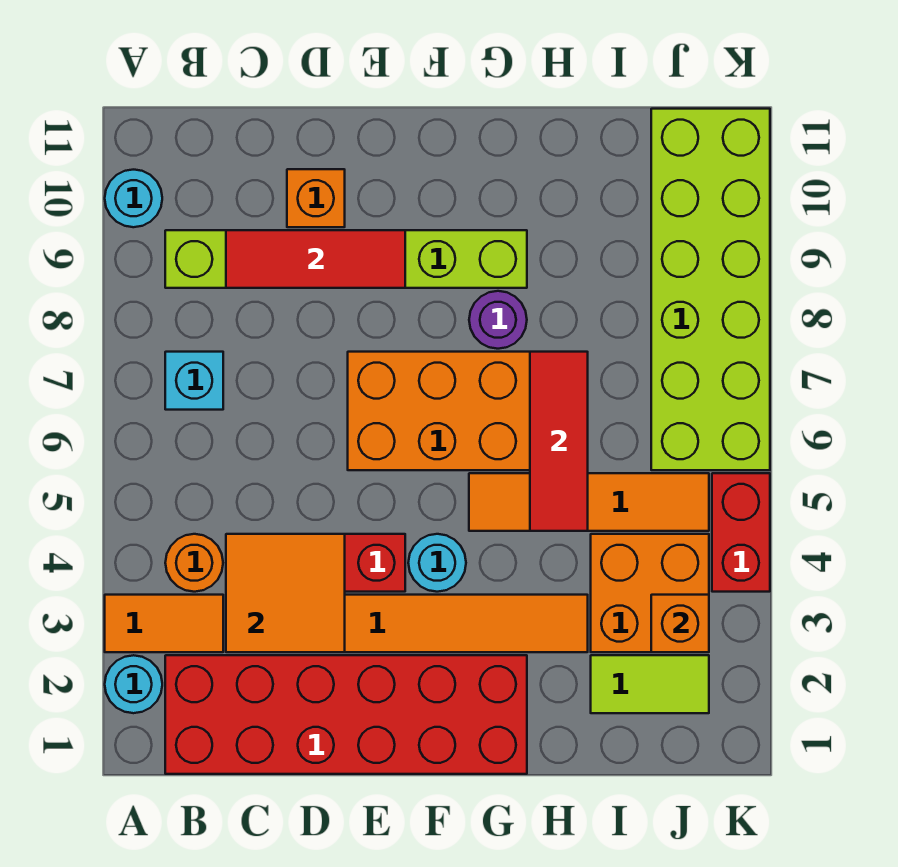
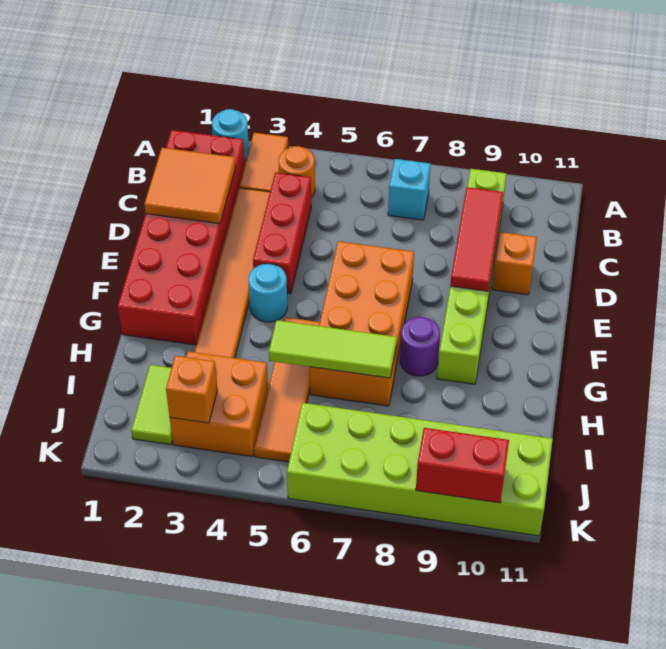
cyan round brick A10 level 1 -> none
orange tile C3:D4 level 2 -> orange tile C1:D2 level 2
red tile H5:H7 level 2 -> lime tile H5:H7 level 2
red brick K4:K5 level 1 -> red brick K9:K10 level 2

